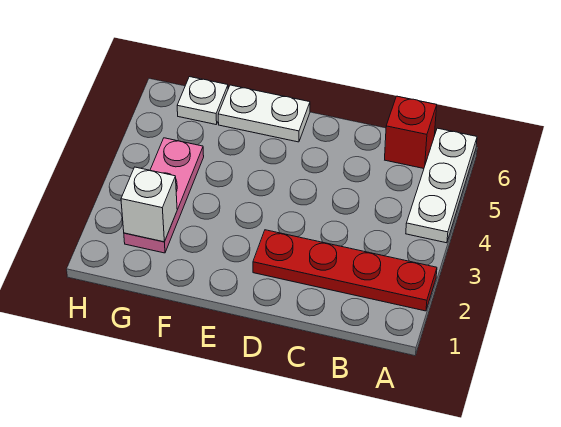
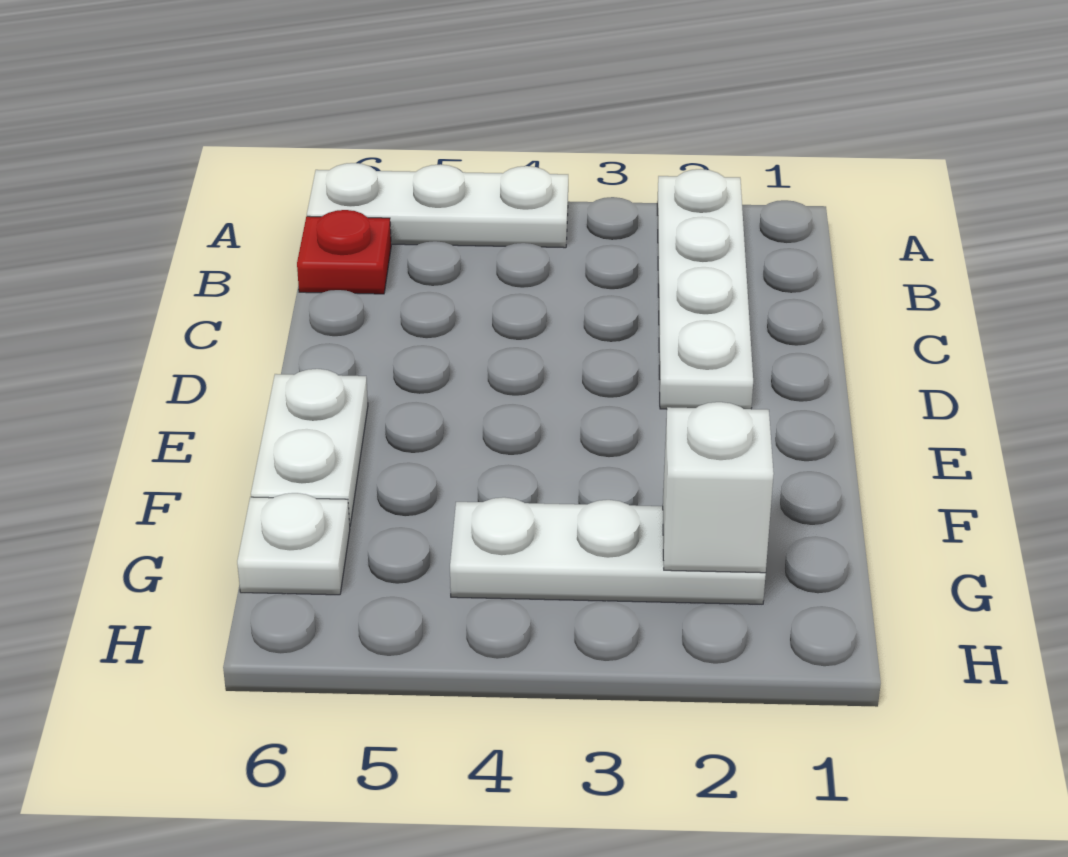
red plate A2:D2 level 1 -> white plate A2:D2 level 1
red brick B6 level 1 -> red plate B6 level 1
pink plate G2:G4 level 1 -> white plate G2:G4 level 1

